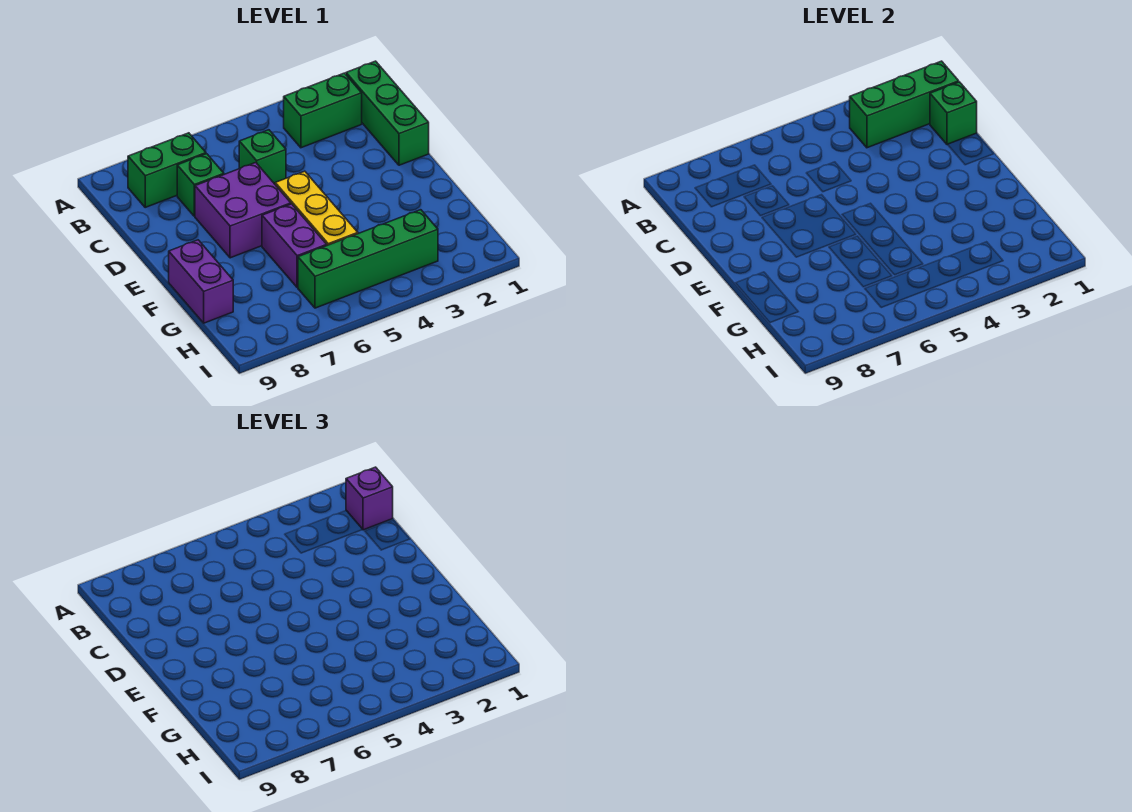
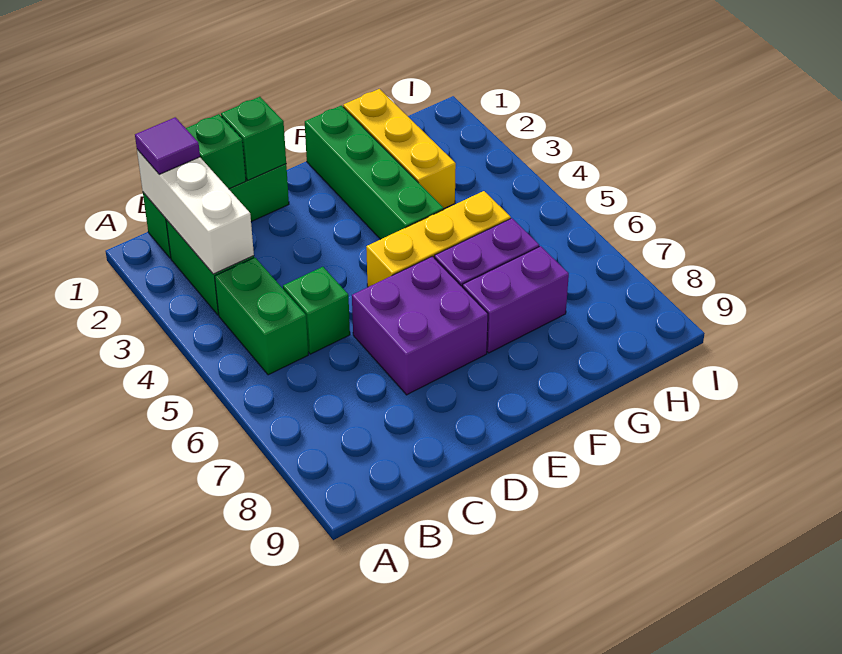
green brick B1:B3 level 2 -> white brick B1:B3 level 2
purple brick B1 level 3 -> purple tile B1 level 3
green brick B7:B8 level 1 -> green brick B4:B5 level 1
green brick C7 level 1 -> green brick D1 level 2
purple brick F9:G9 level 1 -> purple brick F7:G7 level 1
none -> yellow brick G1:G3 level 1
green brick H3:H6 level 1 -> green brick F1:F4 level 1

